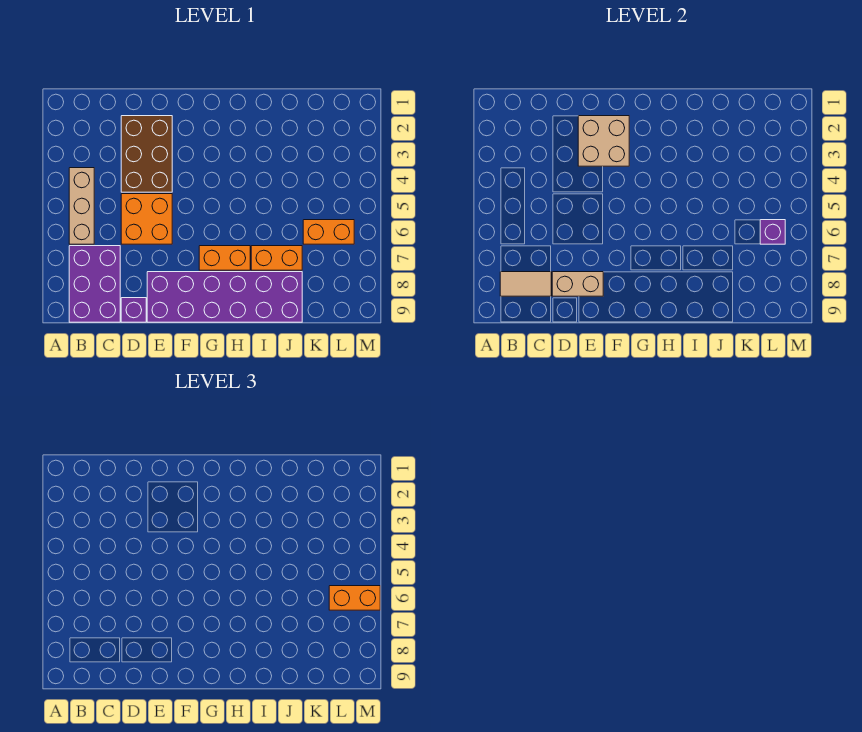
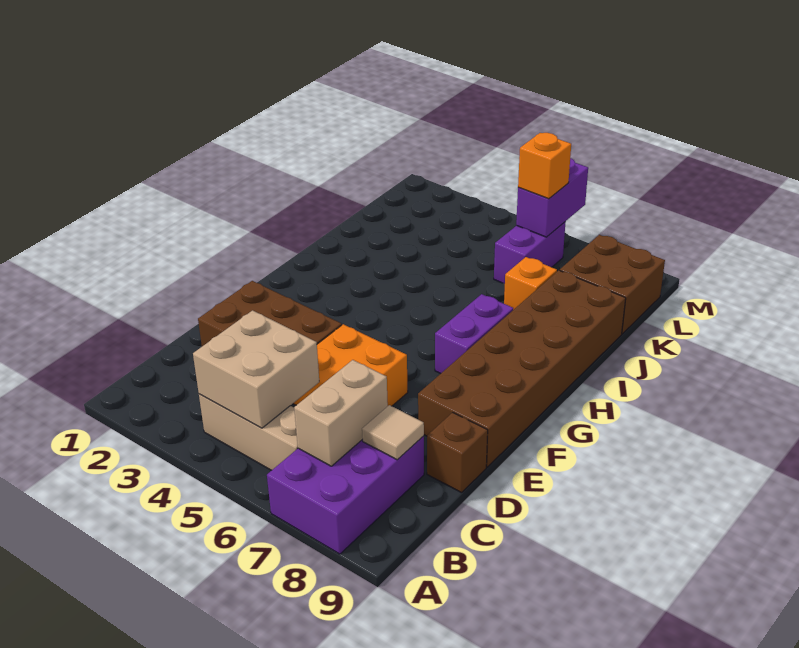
purple brick B7:C9 level 1 -> purple brick A7:C8 level 1
tan tile B8:C8 level 2 -> tan tile C8 level 2
tan brick D8:E8 level 2 -> tan brick B7:C7 level 2
purple brick D9 level 1 -> brown brick D9 level 1
tan brick E2:F3 level 2 -> tan brick B4:C5 level 2
purple brick E8:J9 level 1 -> brown brick E8:J9 level 1
orange brick G7:H7 level 1 -> purple brick G7:H7 level 1
orange brick I7:J7 level 1 -> orange brick J7 level 1
orange brick K6:L6 level 1 -> purple brick K6:L6 level 1
none -> brown brick K8:L9 level 1
purple brick L6 level 2 -> purple brick L6:M6 level 2
orange brick L6:M6 level 3 -> orange brick L6 level 3

